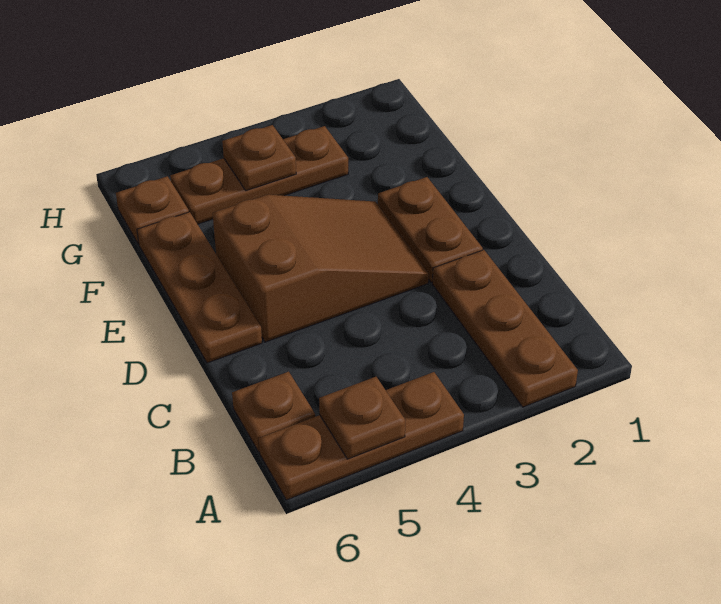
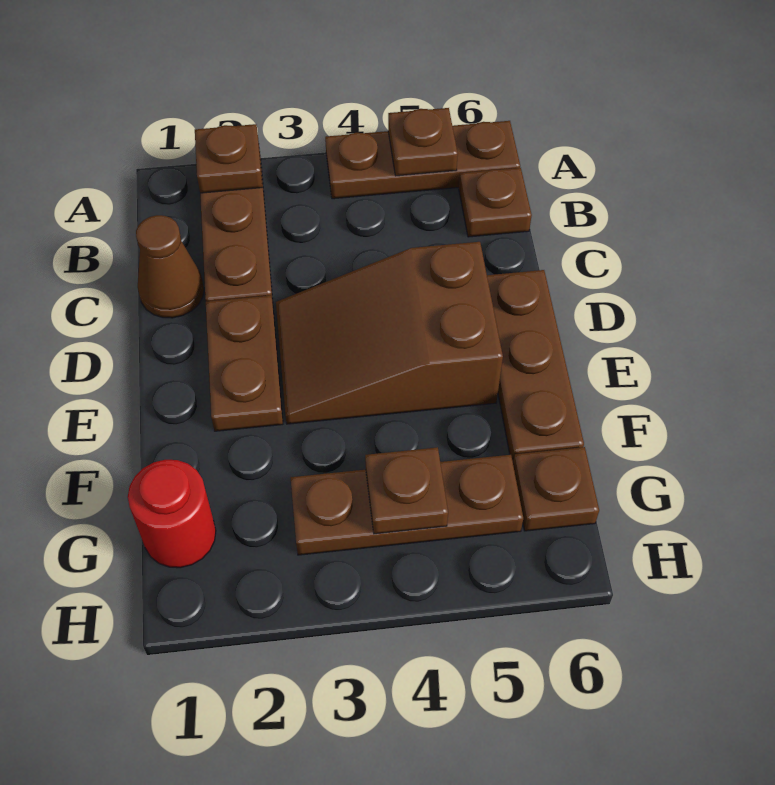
none -> brown plate A2 level 2
none -> brown cone C1 level 1
none -> red round brick G1 level 1

